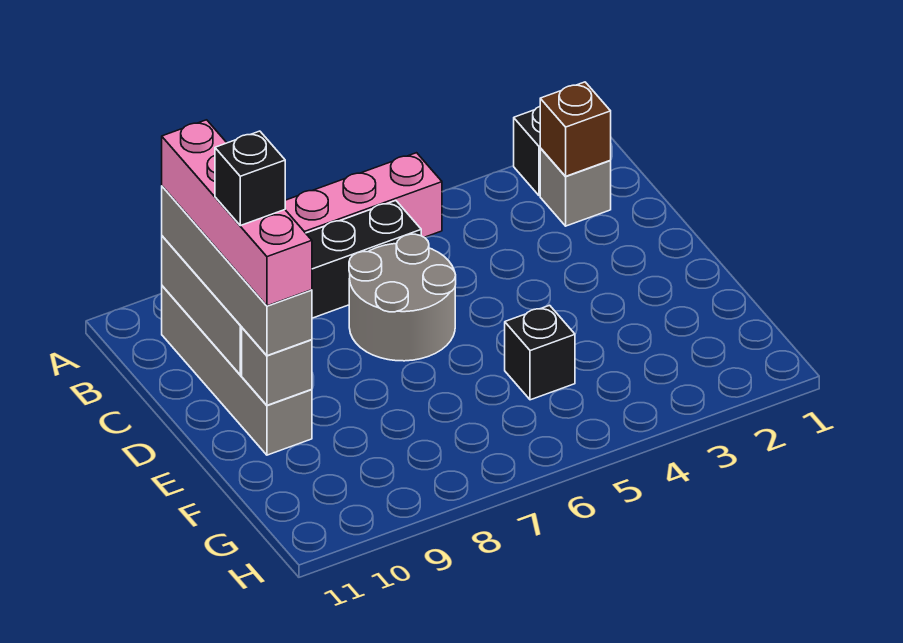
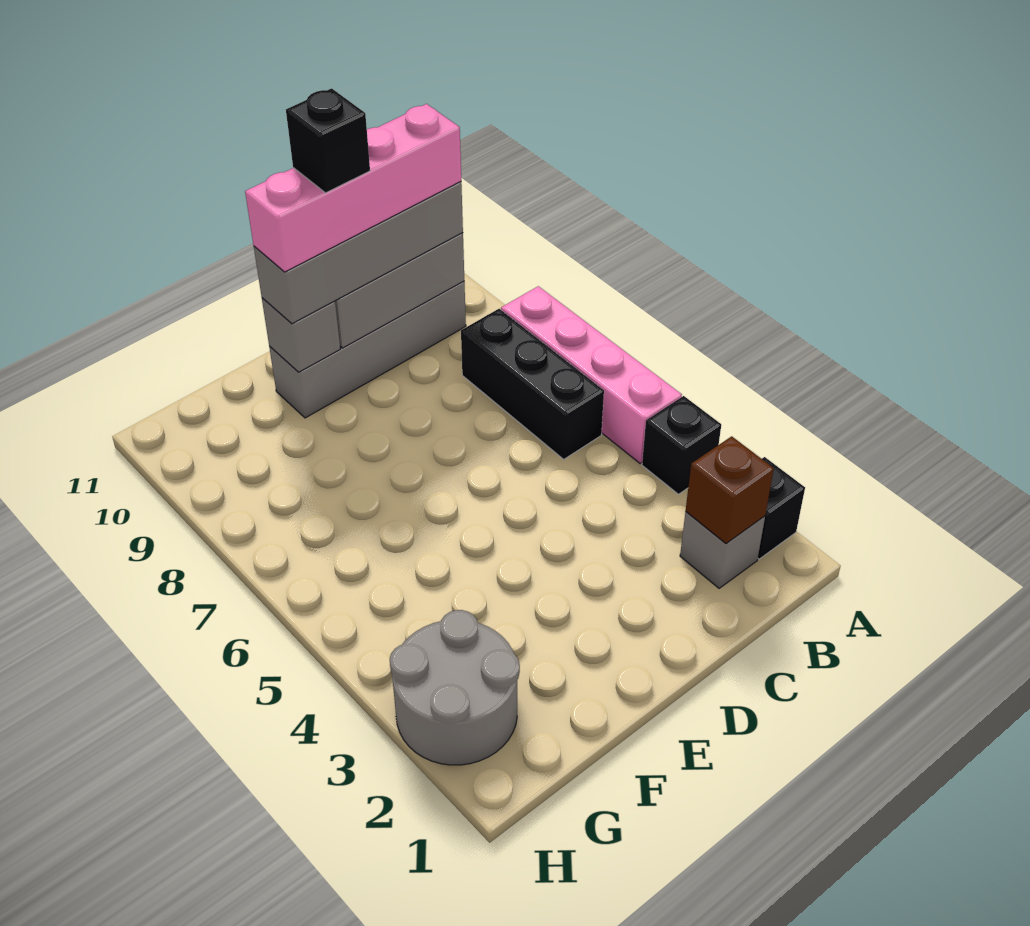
grey round brick C6:D7 level 1 -> grey round brick G2:H3 level 1
black brick F5 level 1 -> black brick A4 level 1

